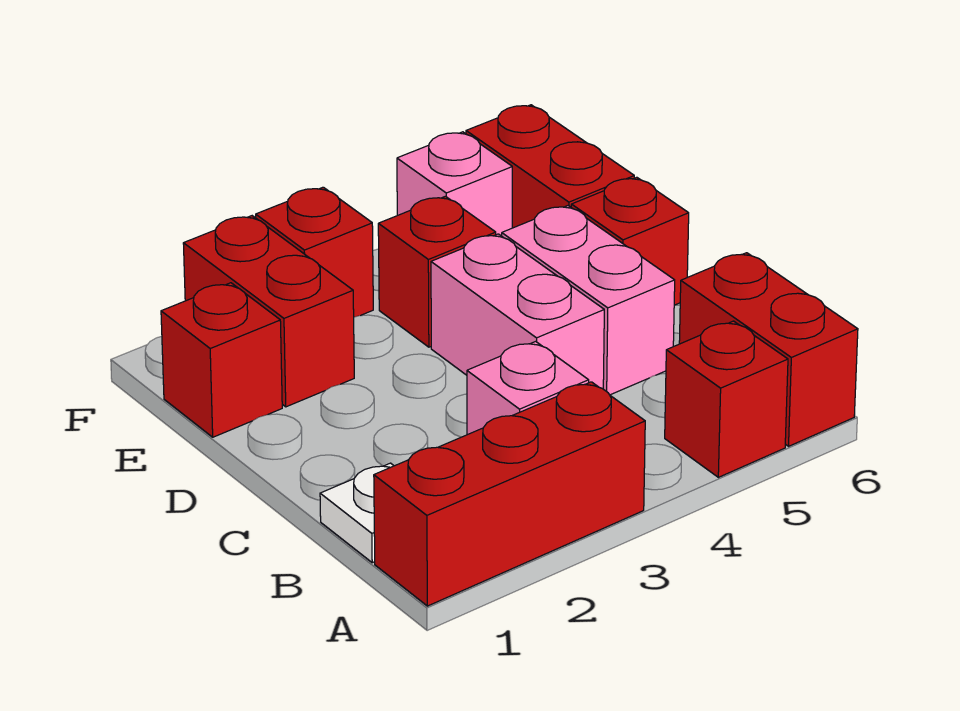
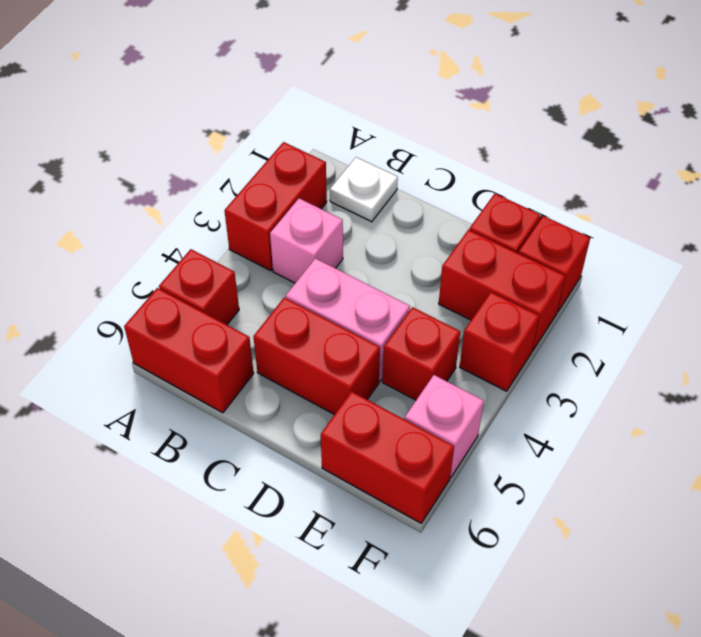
red brick A1:A3 level 1 -> red brick A2:A3 level 1
pink brick C5:D5 level 1 -> red brick C5:D5 level 1
red brick D6 level 1 -> red brick F1 level 1

